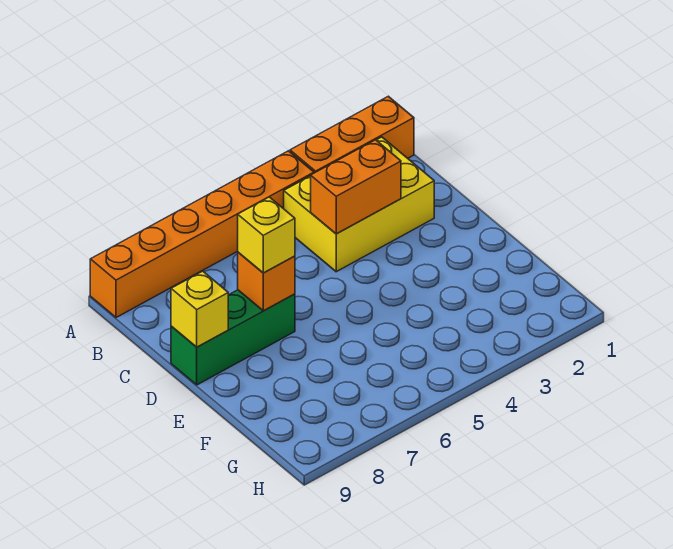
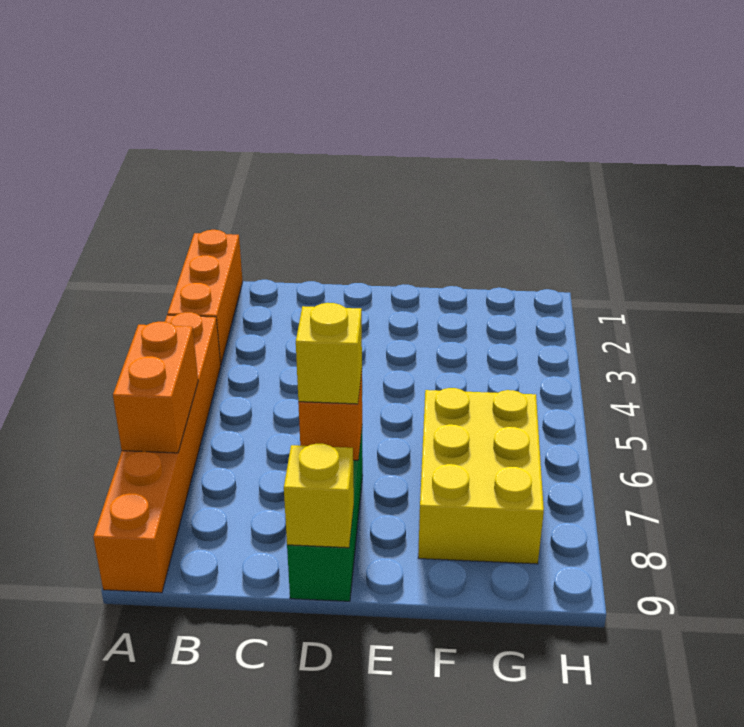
yellow brick B2:C4 level 1 -> yellow brick F6:G8 level 1
orange brick C3:C4 level 2 -> orange brick A6:A7 level 2

